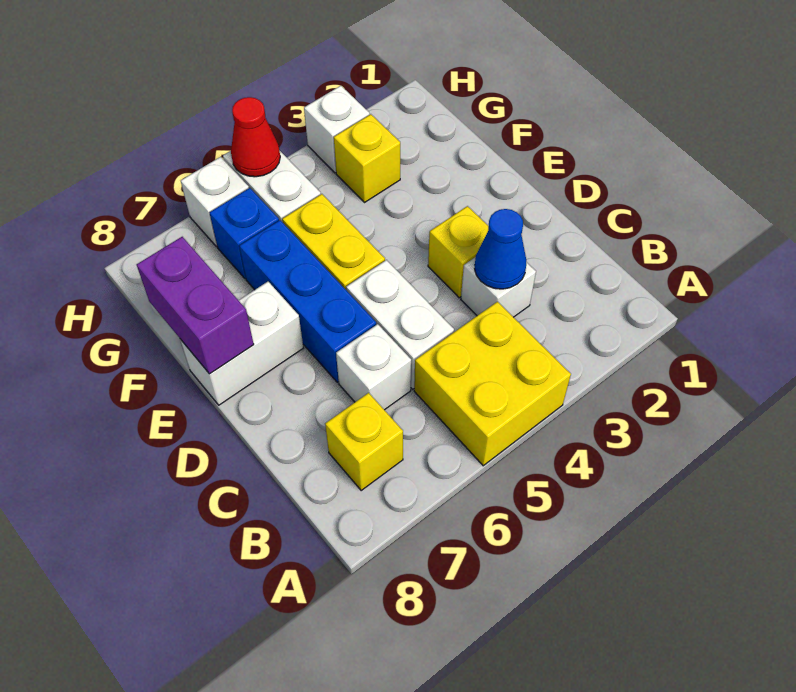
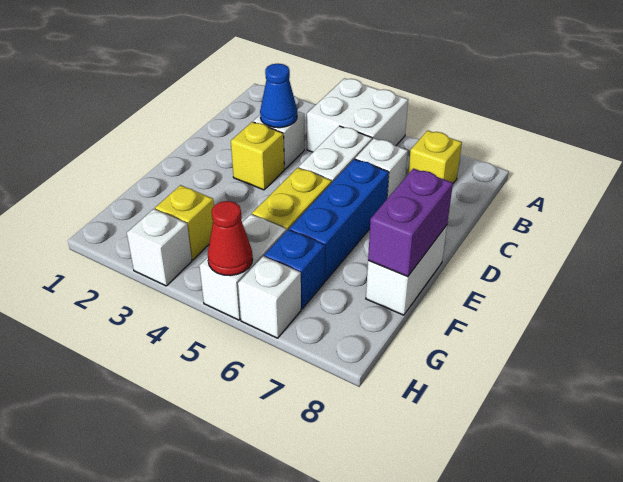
yellow brick A4:B5 level 1 -> white brick A4:B5 level 1
white brick E7:E8 level 1 -> white brick E8:F8 level 1

